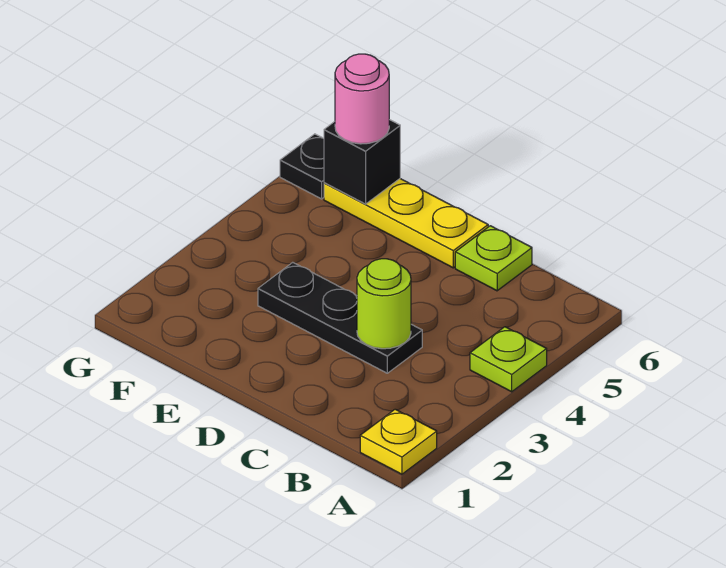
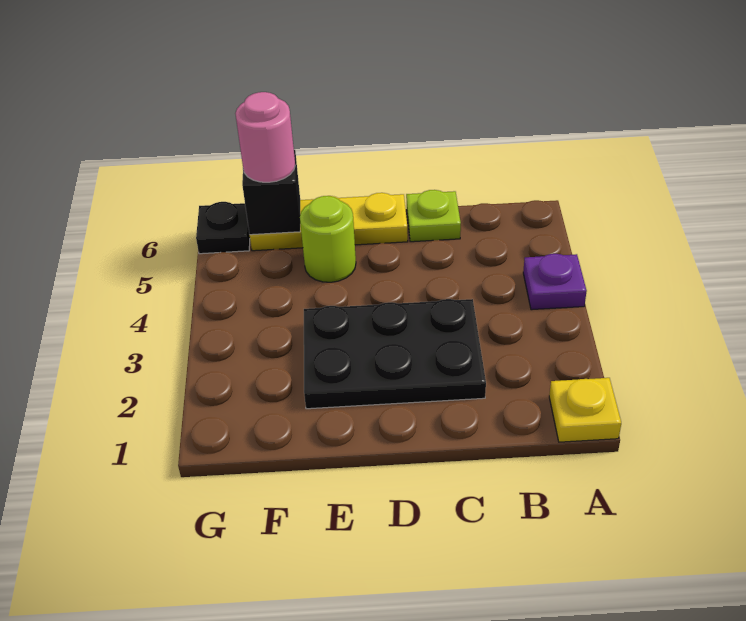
lime plate A4 level 1 -> purple plate A4 level 1
black plate C3:E3 level 1 -> black plate C2:E3 level 1
lime round brick C3 level 2 -> lime round brick E5 level 1

